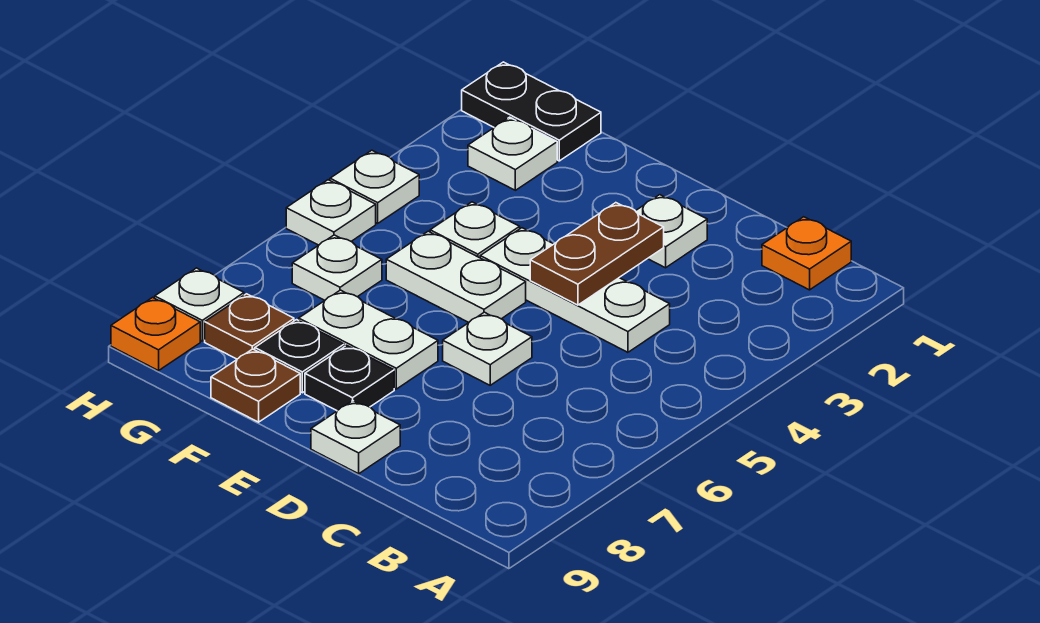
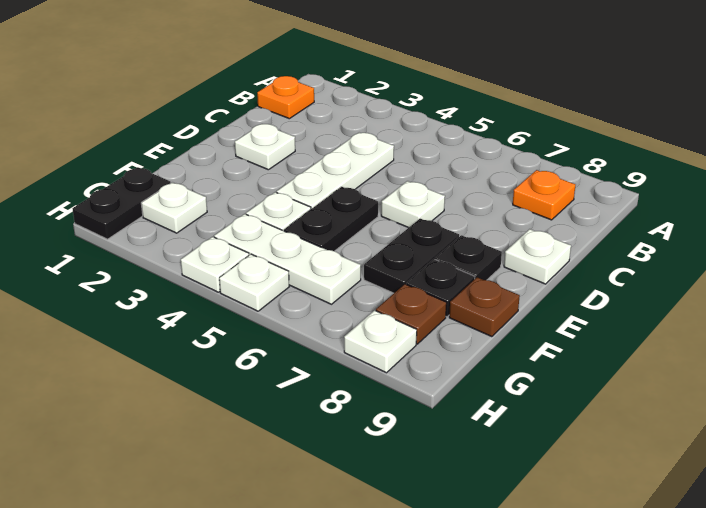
brown plate D3:D4 level 2 -> none
white plate E5:F5 level 1 -> black plate E5:F5 level 1
white plate E7:F7 level 1 -> black plate E7:F7 level 1
white plate G6 level 1 -> white plate G4:G6 level 1
orange plate H9 level 1 -> orange plate B8 level 1

